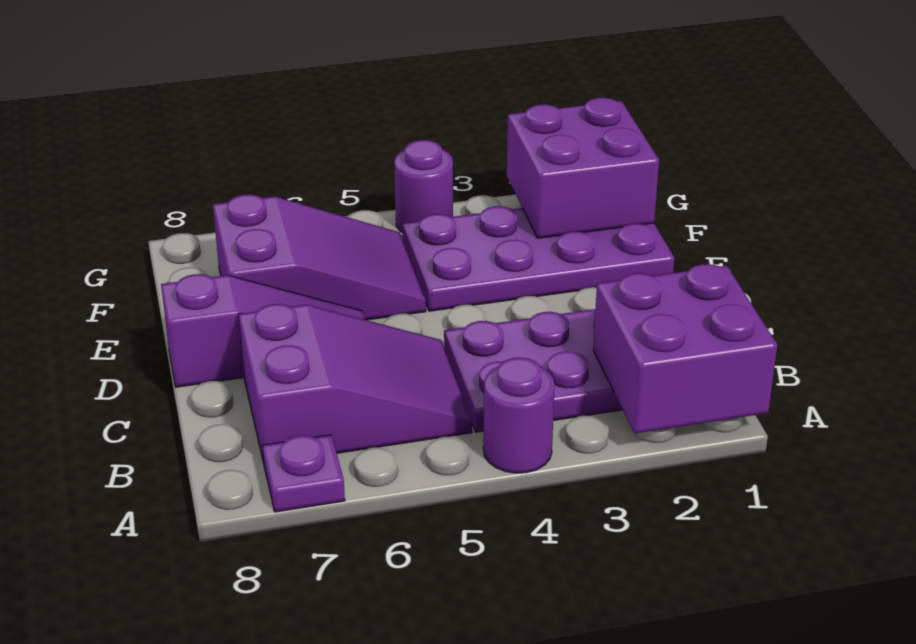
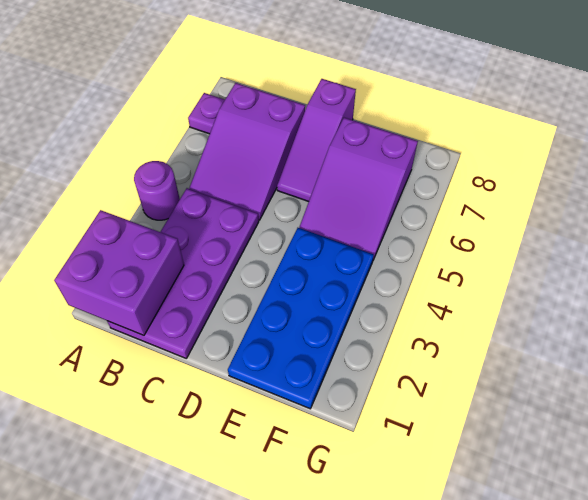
purple plate E1:F4 level 1 -> blue plate E1:F4 level 1
purple brick F1:G2 level 2 -> none
purple round brick G4 level 1 -> none

